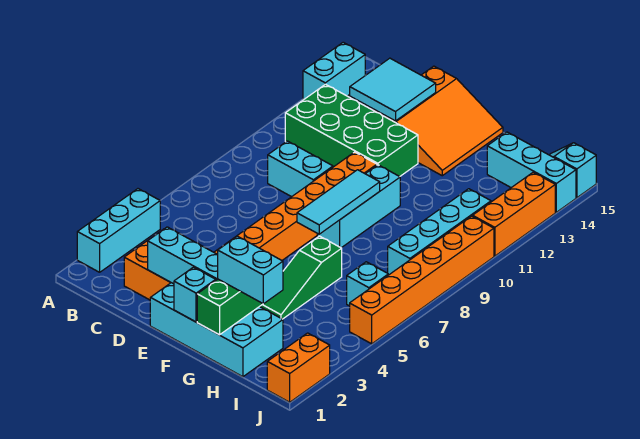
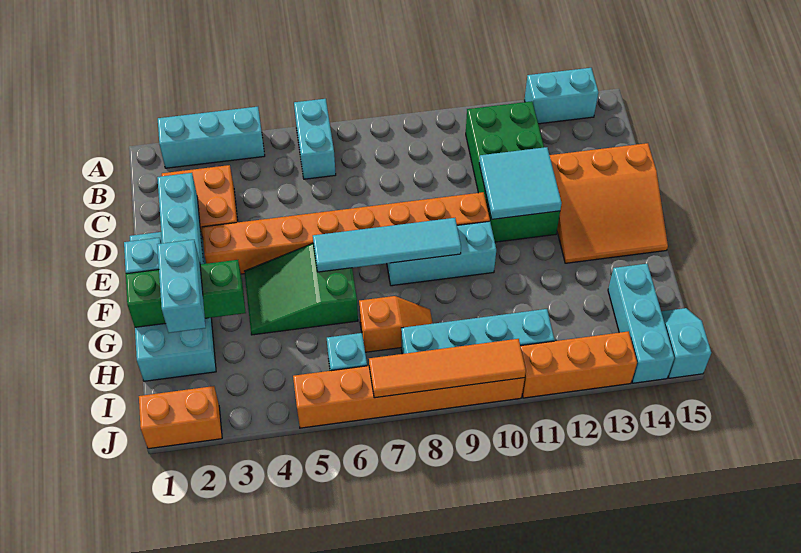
cyan brick C9:D9 level 1 -> cyan brick A6:B6 level 1
cyan tile C13:D14 level 2 -> cyan tile D11:E12 level 2
cyan tile F7:F9 level 2 -> cyan tile F6:F9 level 2
green slope G4:G6 level 1 top 6 -> green slope F4:G6 level 1 top 6
none -> orange slope H7:H8 level 1 top 7
none -> orange tile J7:J10 level 2

